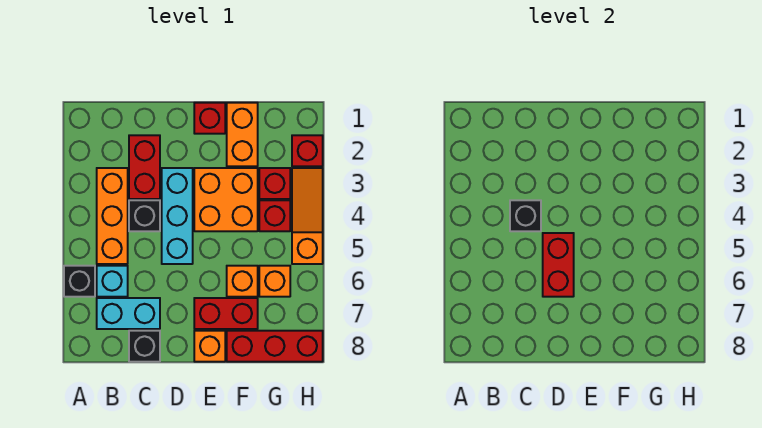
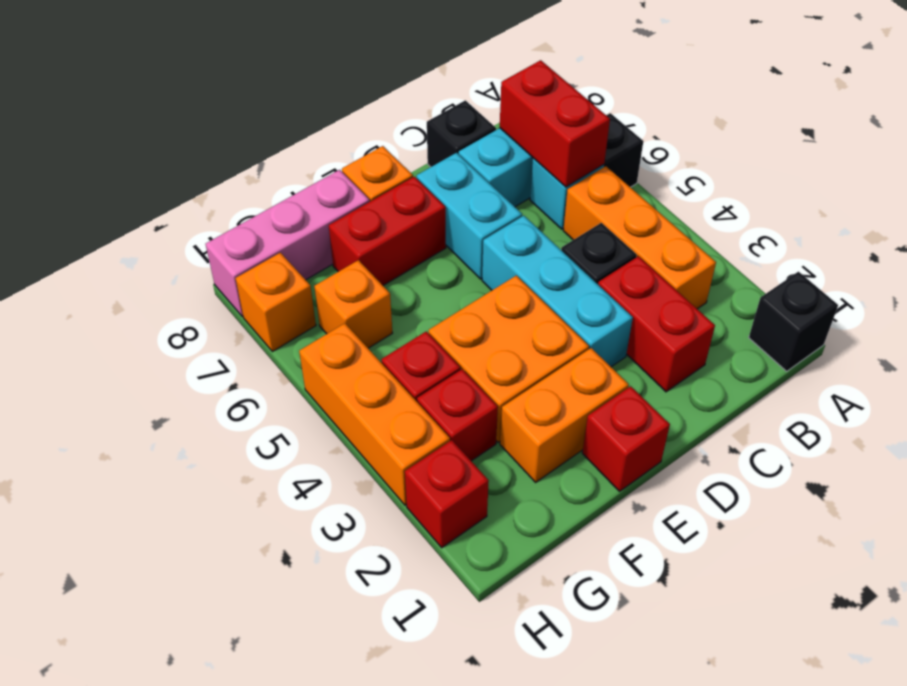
black brick C4 level 2 -> black brick A1 level 1
red brick D5:D6 level 2 -> red brick B6:B7 level 2
none -> cyan brick D6:D7 level 1
orange brick F1:F2 level 1 -> orange brick E2:F2 level 1
orange brick F6 level 1 -> orange brick H7 level 1
red brick F8:H8 level 1 -> pink brick F8:H8 level 1
orange slope H3:H5 level 1 top 5 -> orange brick H3:H5 level 1

